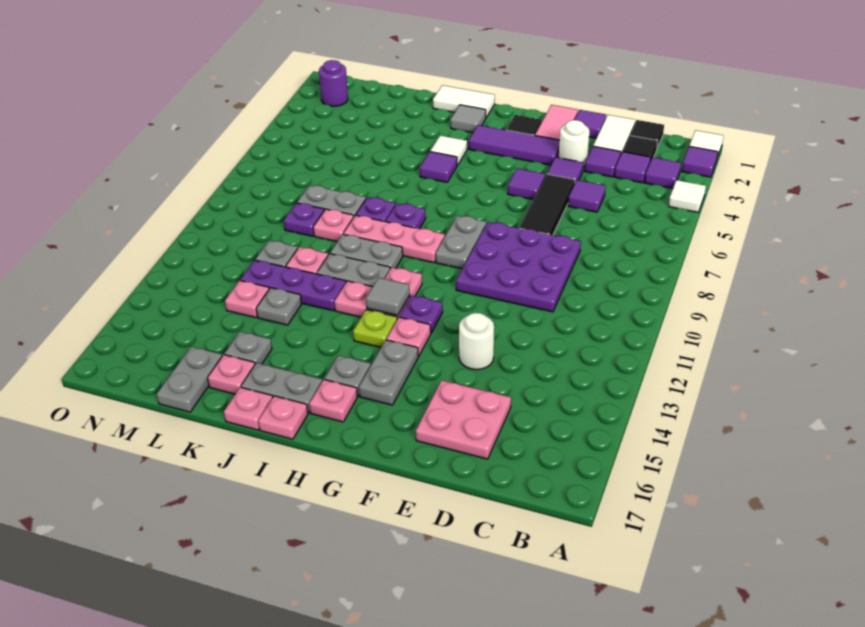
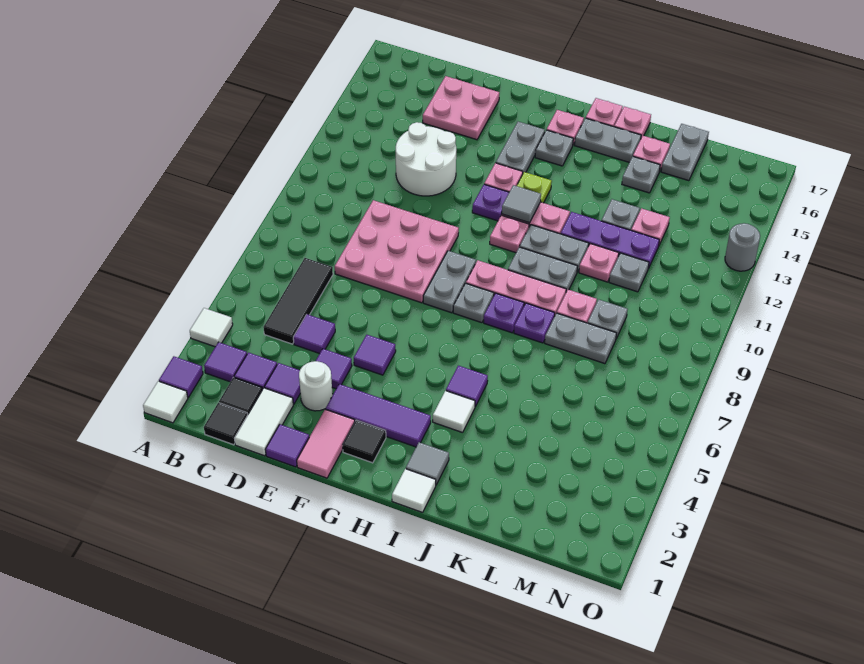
purple plate D8:F10 level 1 -> pink plate D8:F10 level 1
black tile E5:E7 level 1 -> black tile C5:C7 level 1
white round brick E13 level 1 -> white round brick D12:E13 level 1
none -> grey plate H8 level 1
white tile I1:J1 level 1 -> white tile I1 level 1
purple plate L9 level 1 -> grey plate L9 level 1
purple round brick N2 level 1 -> none
none -> grey round brick O13 level 1

